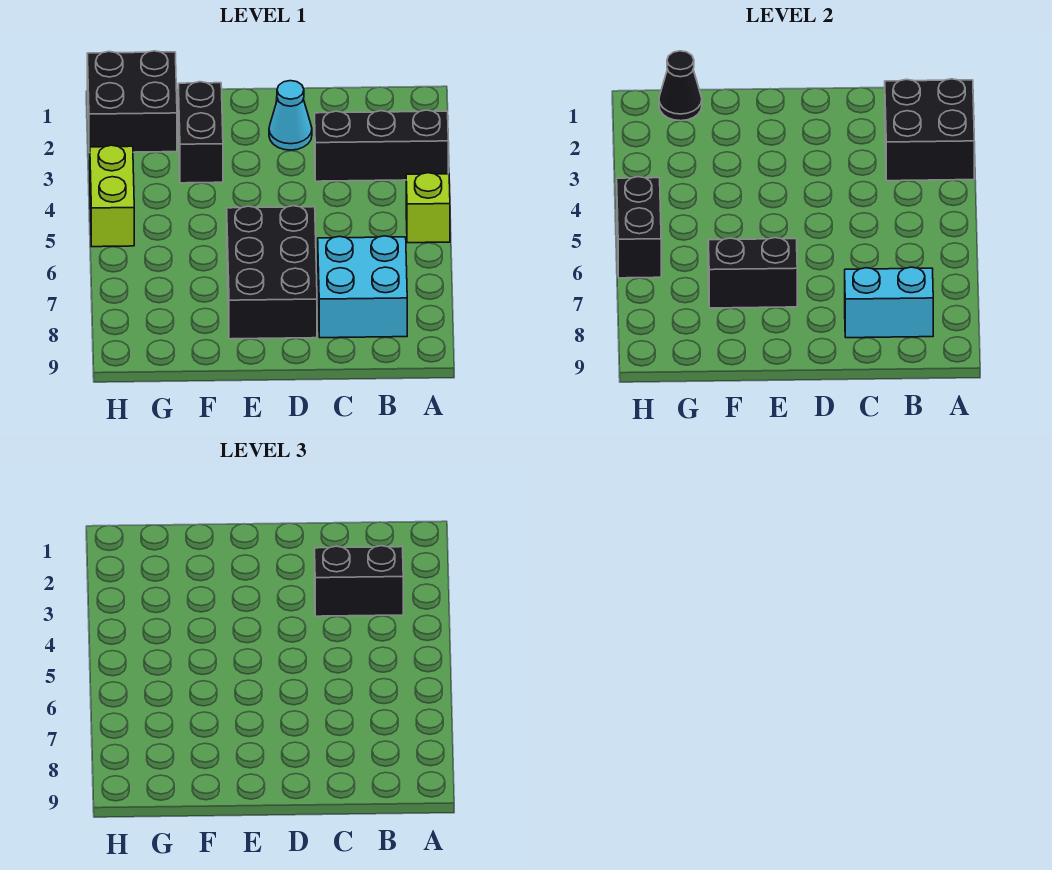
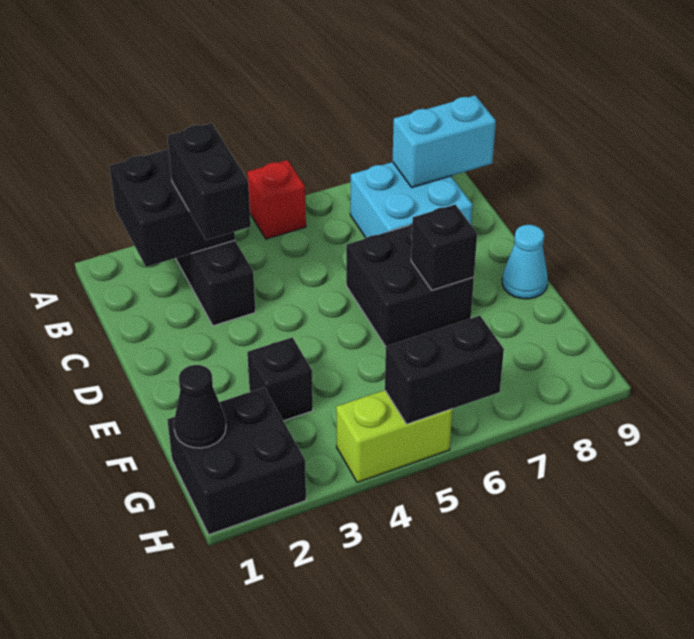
lime brick A5 level 1 -> red brick A5 level 1
cyan brick B8:C8 level 2 -> cyan brick B8:B9 level 2
cyan cone D2 level 1 -> cyan cone E9 level 1
black brick D6:E8 level 1 -> black brick D6:E7 level 1
black brick E7:F7 level 2 -> black brick E7 level 2
black brick F2:F3 level 1 -> black brick F3 level 1

